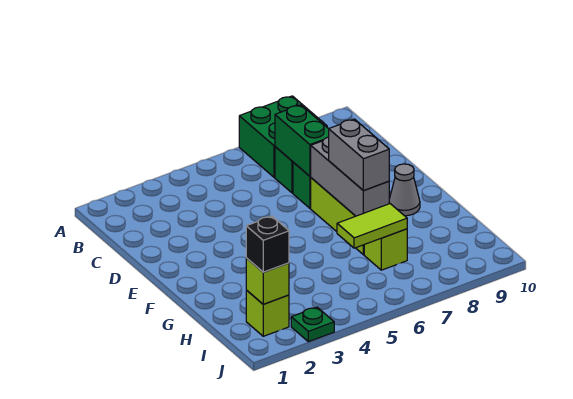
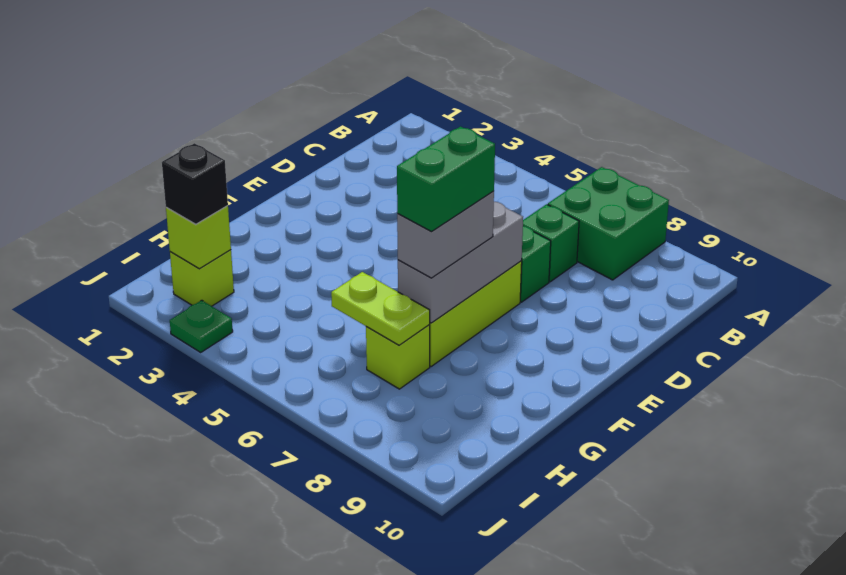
green brick C7:D7 level 2 -> green brick F7:G7 level 4
grey cone F9 level 1 -> none
lime tile H6:H7 level 2 -> lime plate H6:H7 level 2

